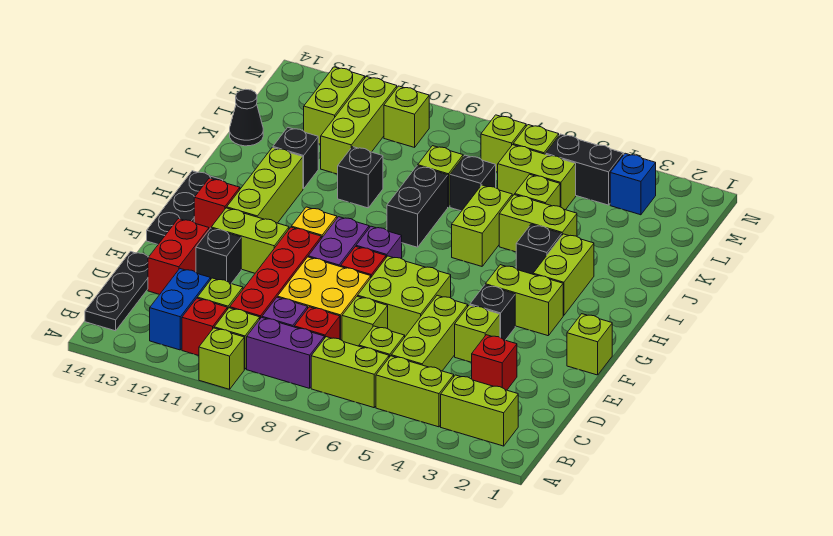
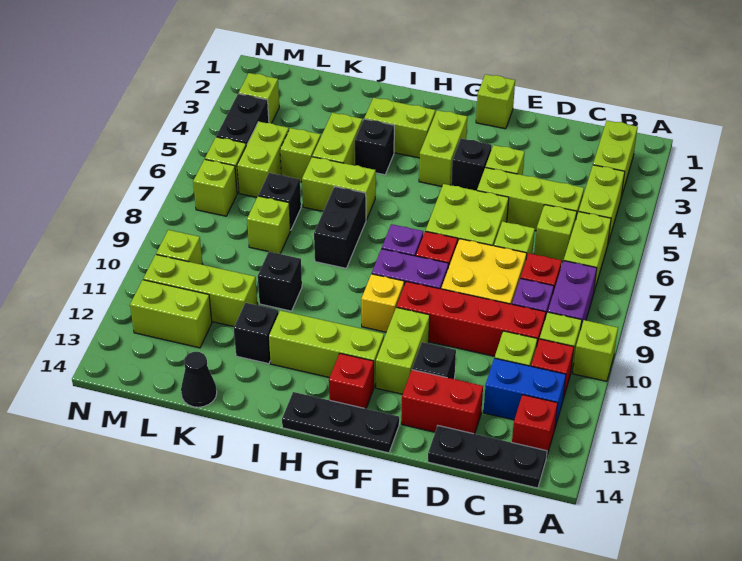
red brick D3 level 1 -> red brick B13 level 1
black brick I8:J8 level 1 -> black brick I7:I8 level 1
blue brick M3 level 1 -> lime brick M3 level 1

